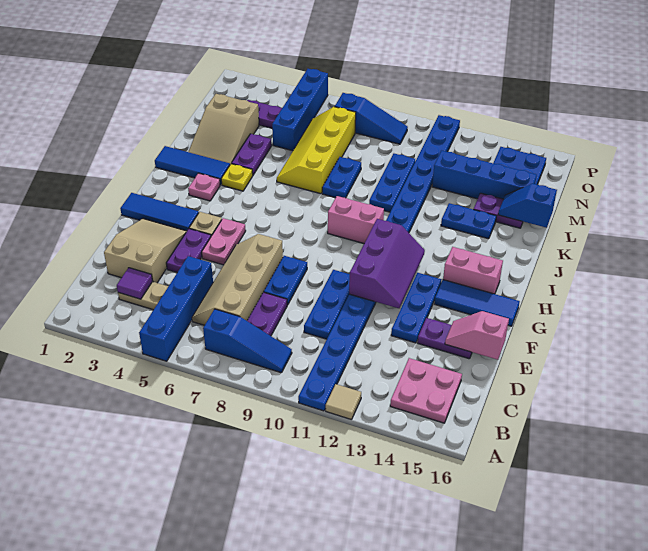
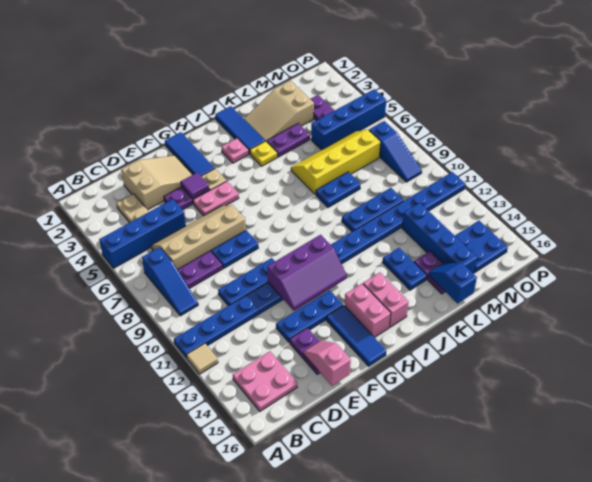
purple tile C3 level 2 -> purple tile F4 level 2
pink brick I9:I10 level 1 -> pink brick I14:I15 level 1

